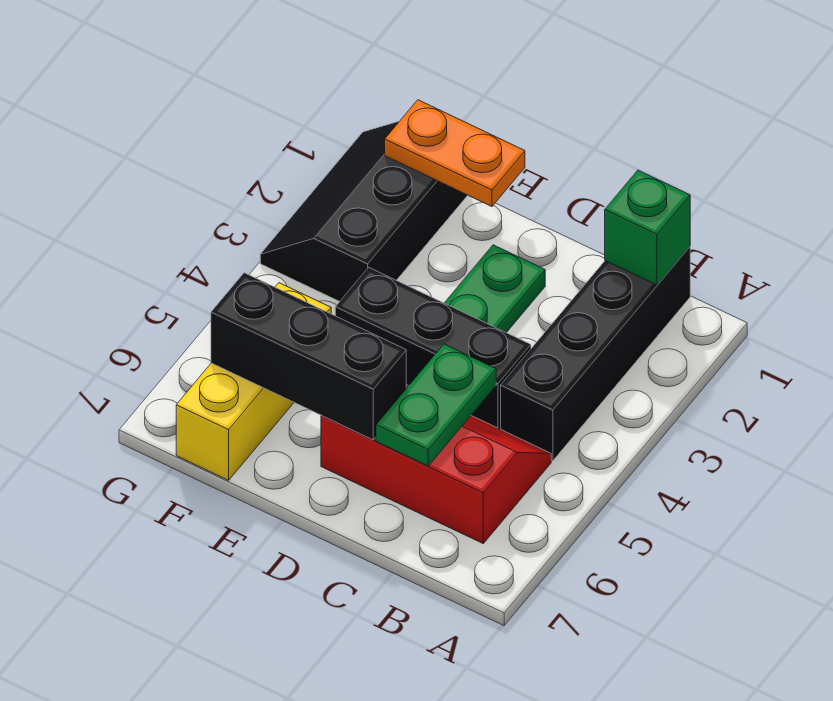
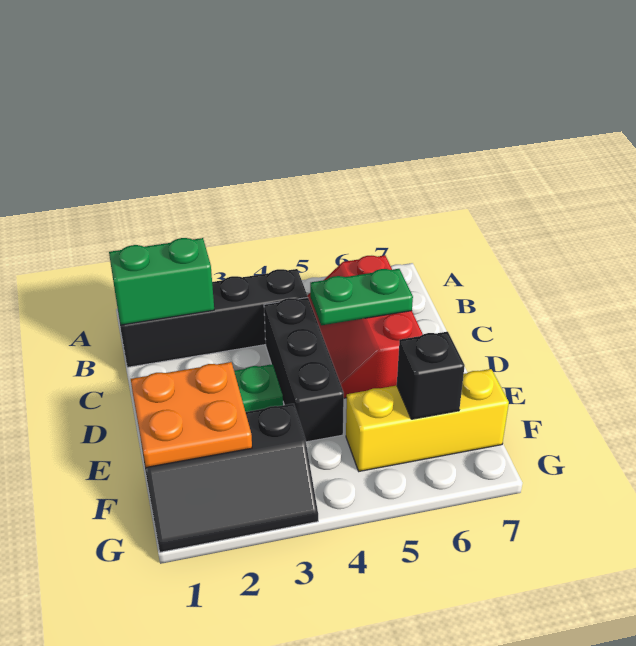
green brick B1 level 2 -> green brick B1:B2 level 2
black brick D6:F6 level 2 -> black brick F6 level 2
orange plate E1:F1 level 2 -> orange plate E1:F2 level 2

